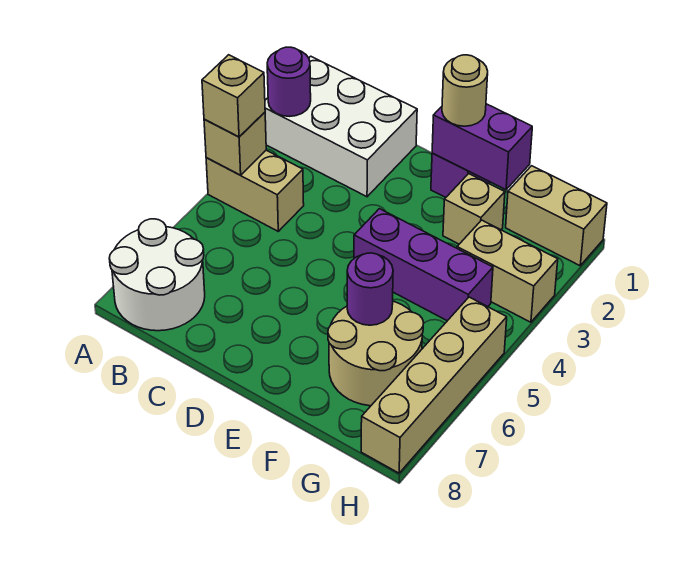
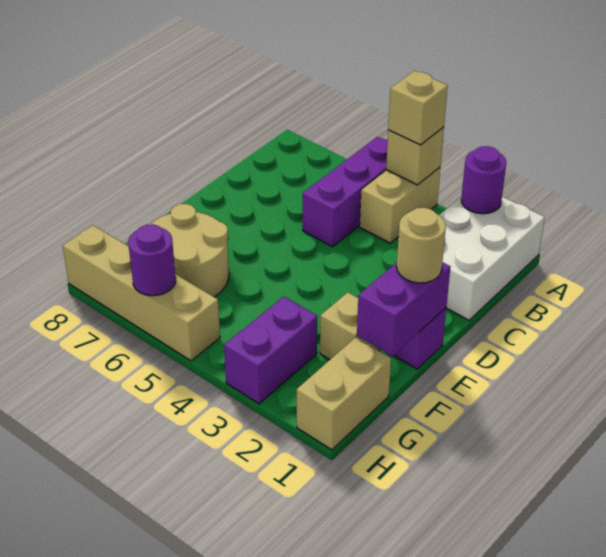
white round brick A7:B8 level 1 -> none
purple brick E4:G4 level 1 -> purple brick A5:C5 level 1
purple round brick F6 level 2 -> purple round brick H6 level 2
tan brick G3:H3 level 1 -> purple brick G3:H3 level 1

